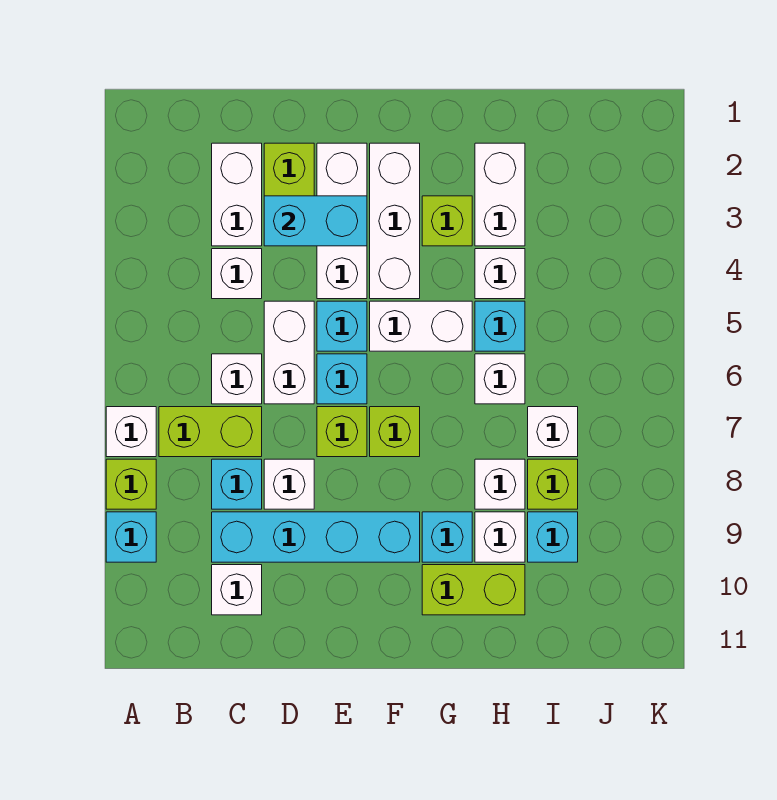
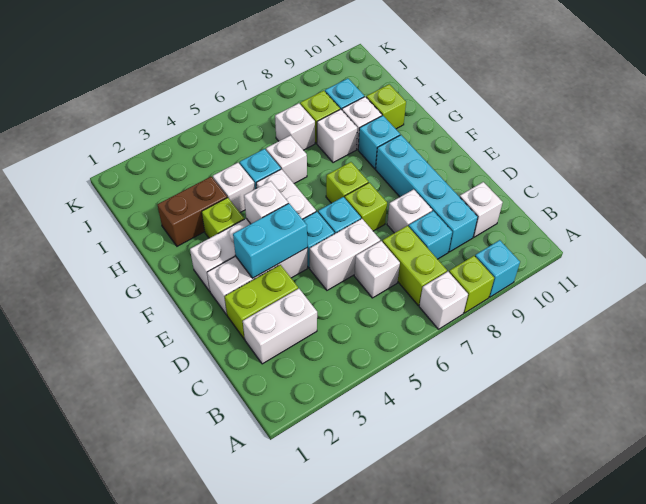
white brick C4 level 1 -> white brick F4 level 2
cyan brick D3:E3 level 2 -> cyan brick E3:E4 level 2
lime brick G10:H10 level 1 -> lime brick H10 level 1
white brick H2:H3 level 1 -> brown brick H2:H3 level 1

